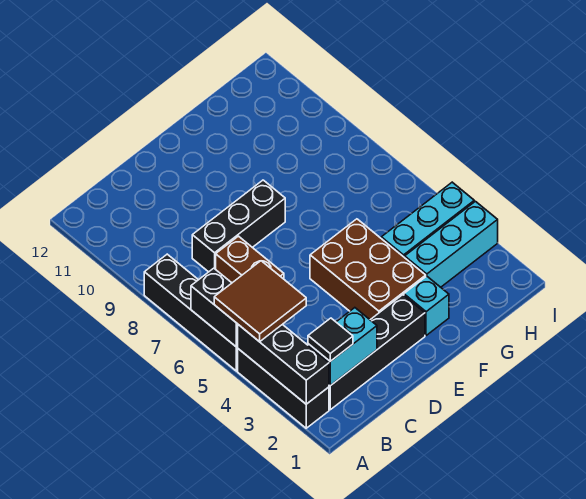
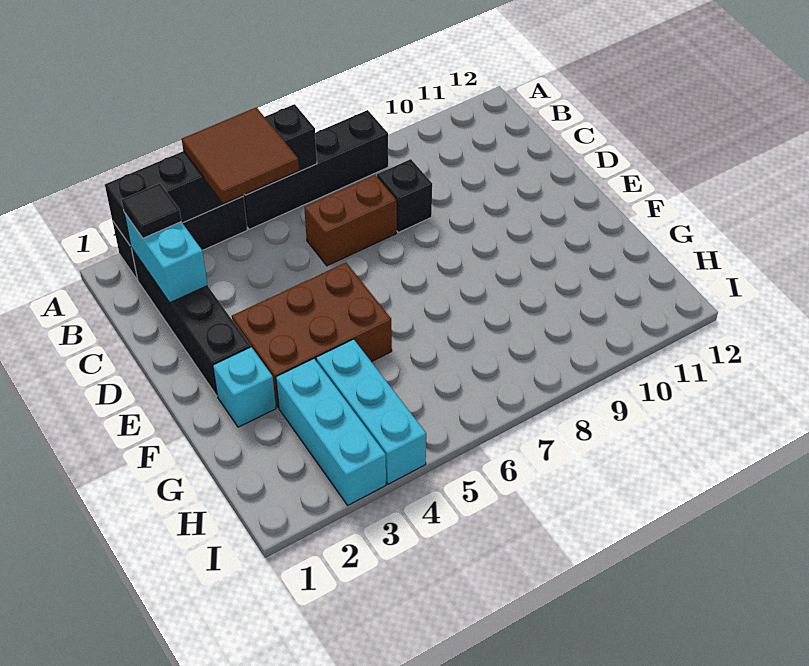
black brick C8:E8 level 1 -> black brick C8 level 1

